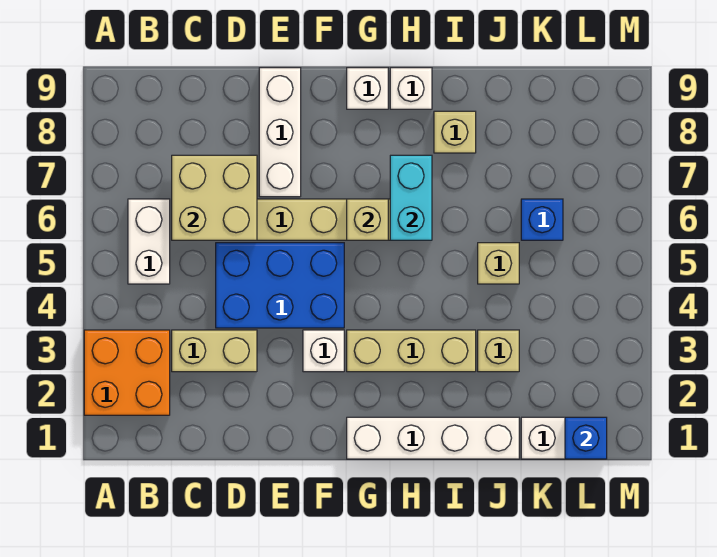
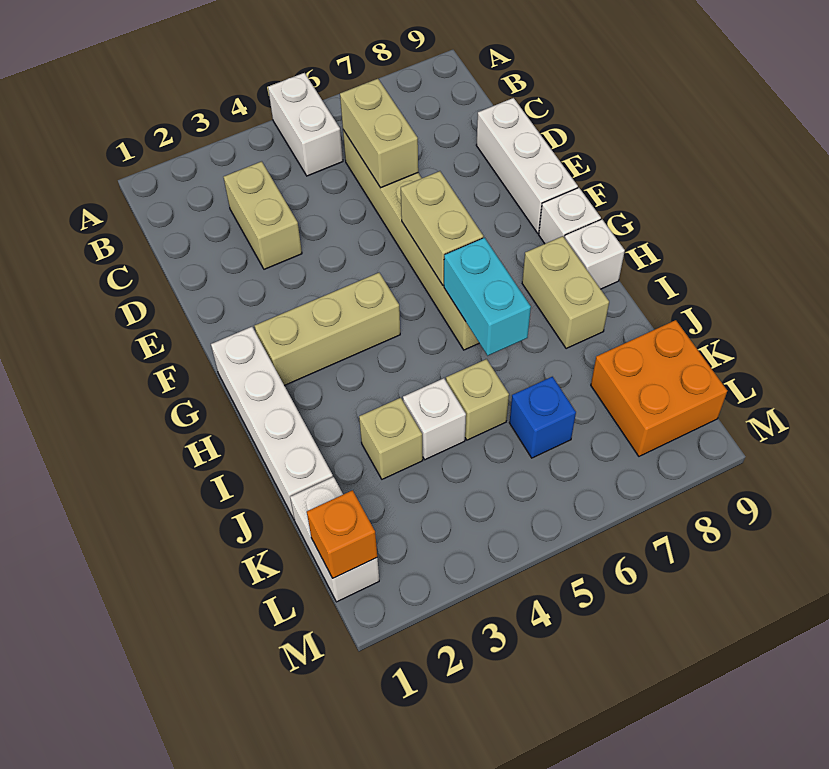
orange brick A2:B3 level 1 -> orange brick K8:L9 level 1
white brick B5:B6 level 1 -> white brick A5:B5 level 1
tan brick C6:D7 level 2 -> tan brick C6:D6 level 2
blue brick D4:F5 level 1 -> none
white brick E7:E9 level 1 -> white brick D9:F9 level 1
white brick F3 level 1 -> white brick J4 level 1
tan brick G3:I3 level 1 -> tan brick G2:G4 level 1
tan brick G6 level 2 -> tan brick F6:G6 level 2
cyan brick H6:H7 level 2 -> cyan brick H6:I6 level 2
tan brick I8 level 1 -> tan brick H8:I8 level 1
blue brick L1 level 2 -> orange brick L1 level 2

